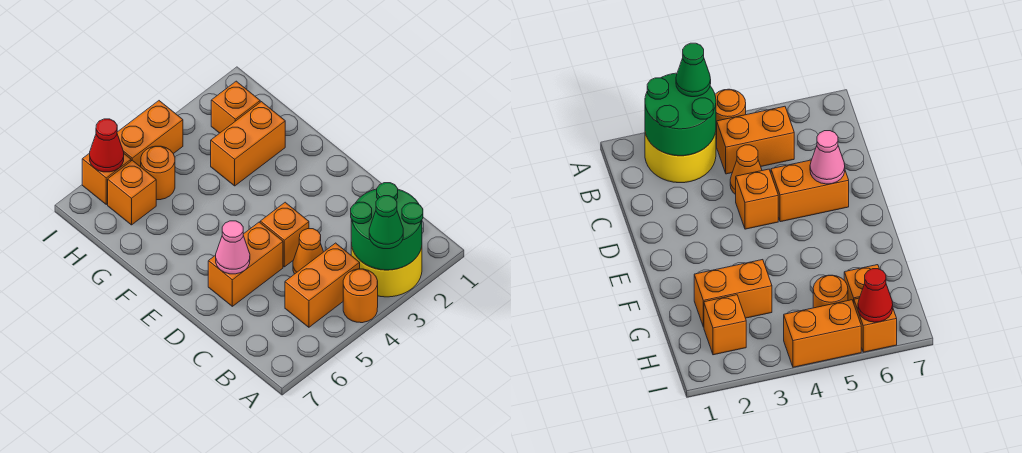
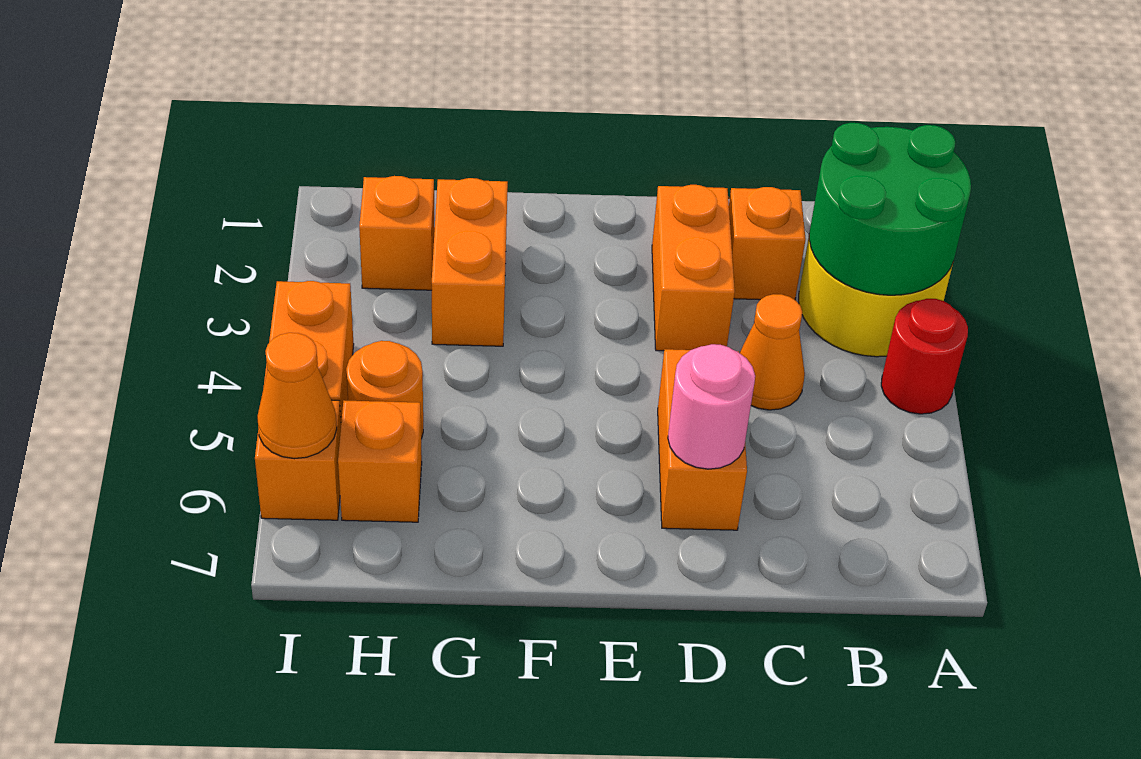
green cone A3 level 3 -> none
orange round brick A4 level 1 -> red round brick A4 level 1
orange brick B4:B5 level 1 -> orange brick D2:D3 level 1
orange brick D4 level 1 -> orange brick C2 level 1
pink cone D6 level 2 -> pink round brick D6 level 2
red cone I6 level 2 -> orange cone I6 level 2

